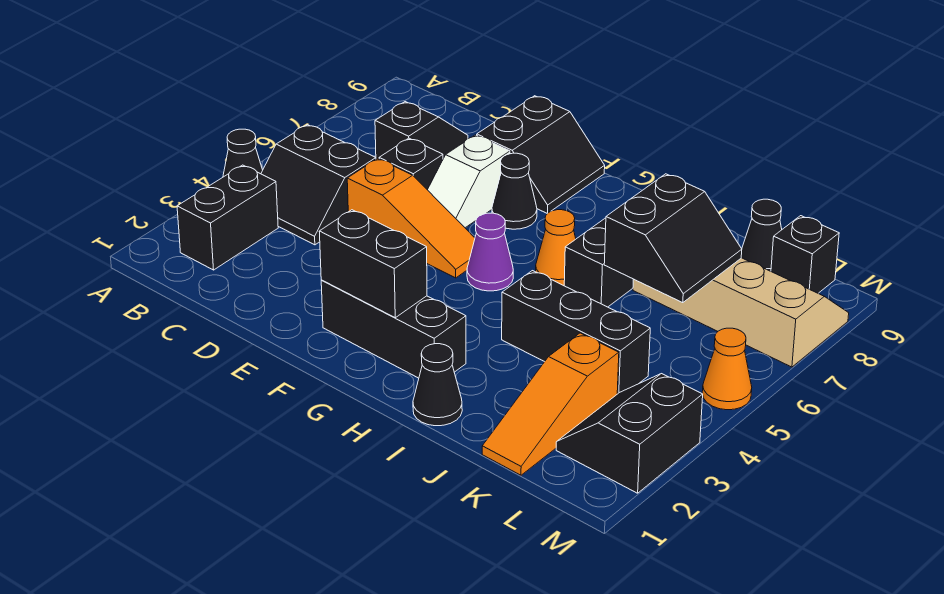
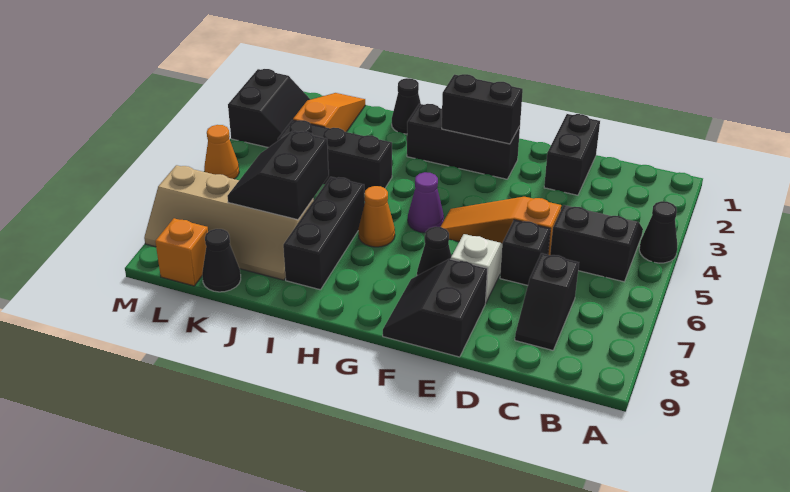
black brick B2:B3 level 1 -> black brick D1:D2 level 1
black brick L9 level 1 -> orange brick L9 level 1

